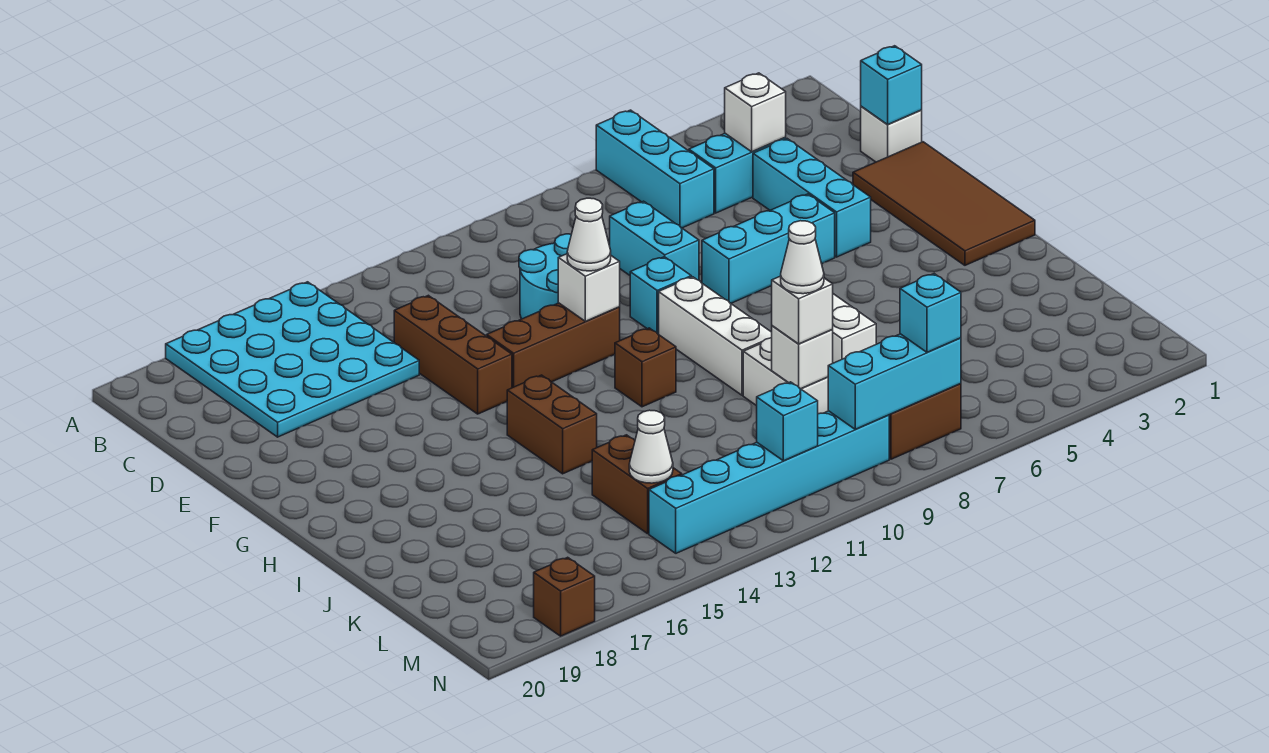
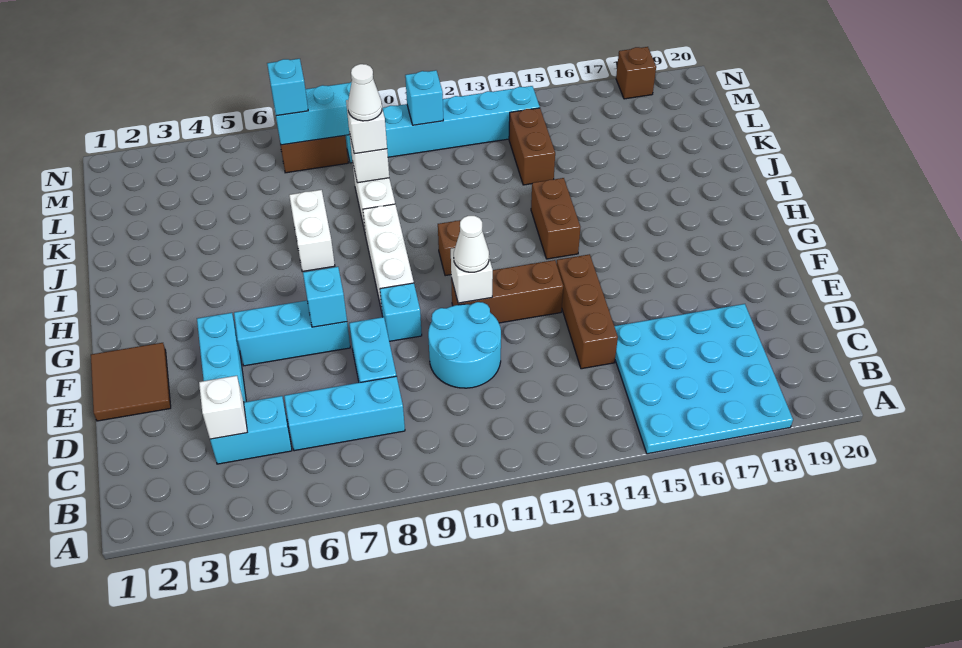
cyan brick A6:C6 level 1 -> cyan brick C6:C8 level 1
white brick D1 level 1 -> none
cyan brick D1 level 2 -> cyan brick F7 level 2
brown tile E1:H2 level 1 -> brown tile E1:F2 level 1
white cone L14 level 2 -> none

